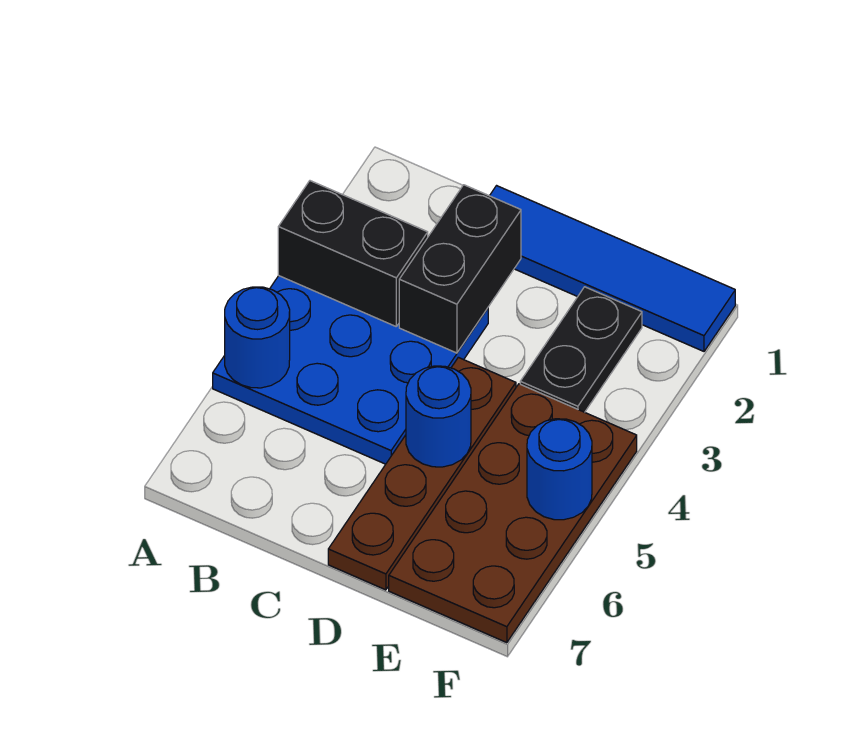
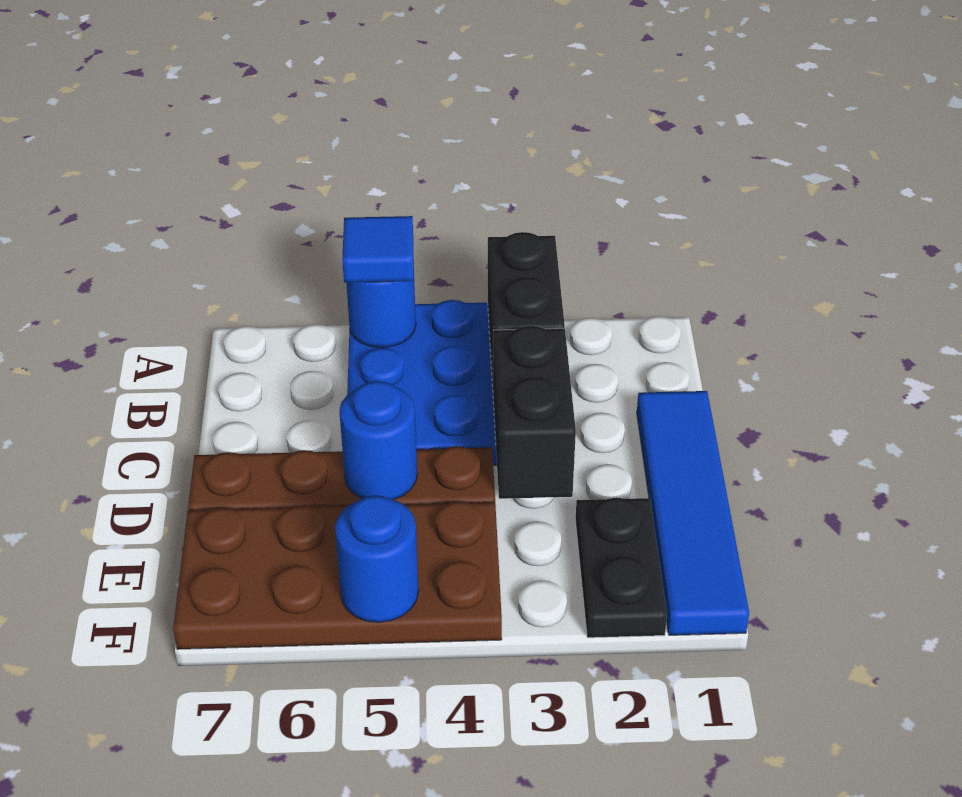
none -> blue tile A5 level 3
black brick C2:C3 level 2 -> black brick C3:D3 level 2
black plate E2:E3 level 1 -> black plate E2:F2 level 1

